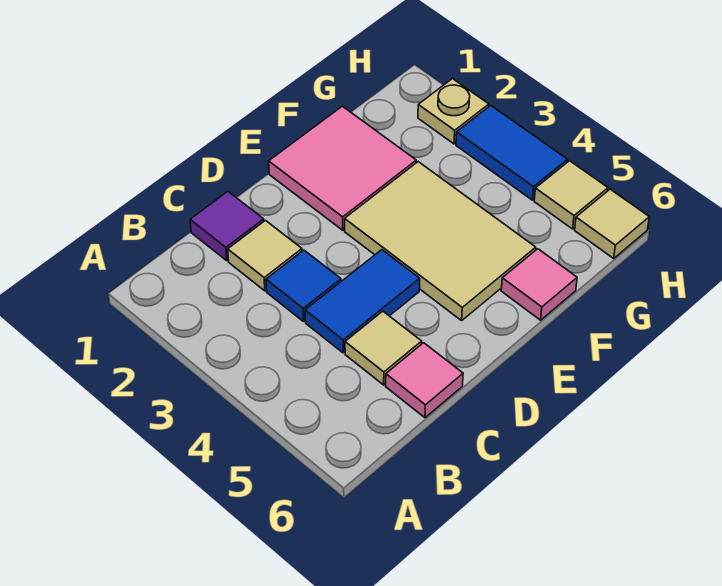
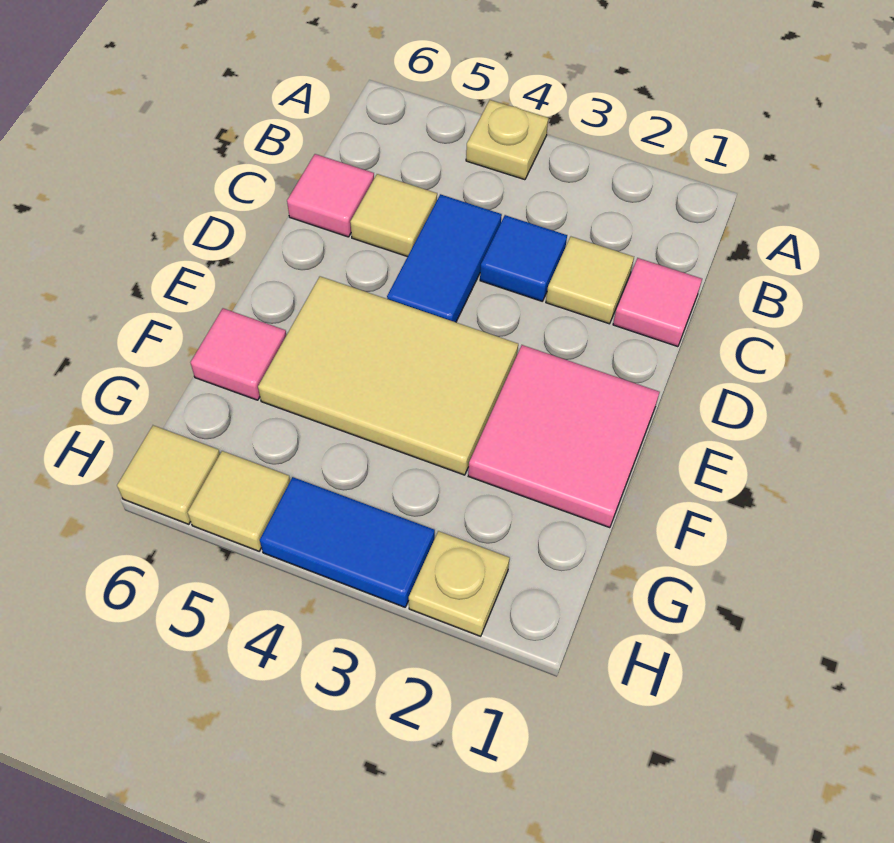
none -> tan plate A4 level 1
purple tile C1 level 1 -> pink tile C1 level 1

